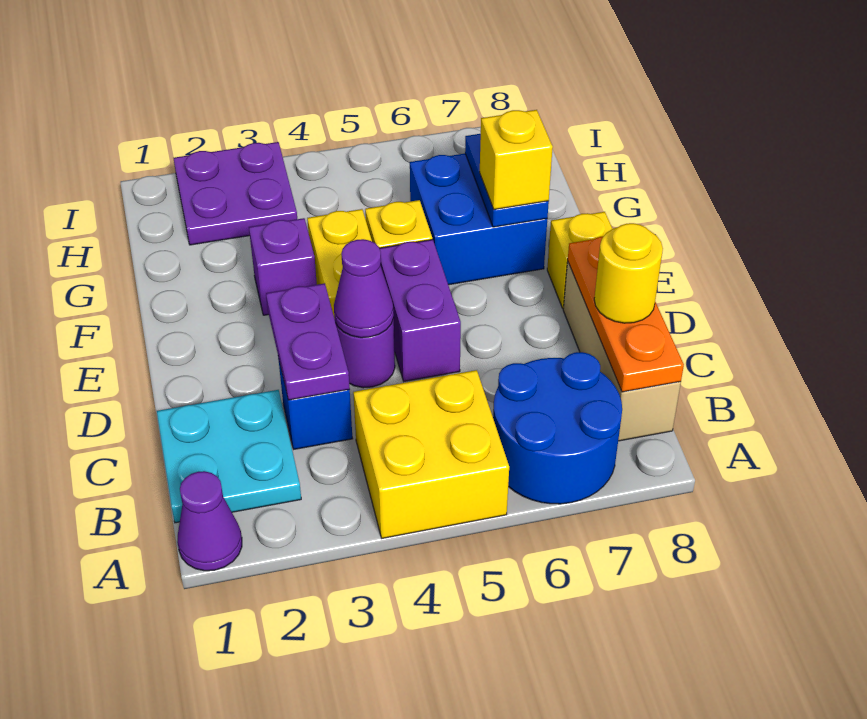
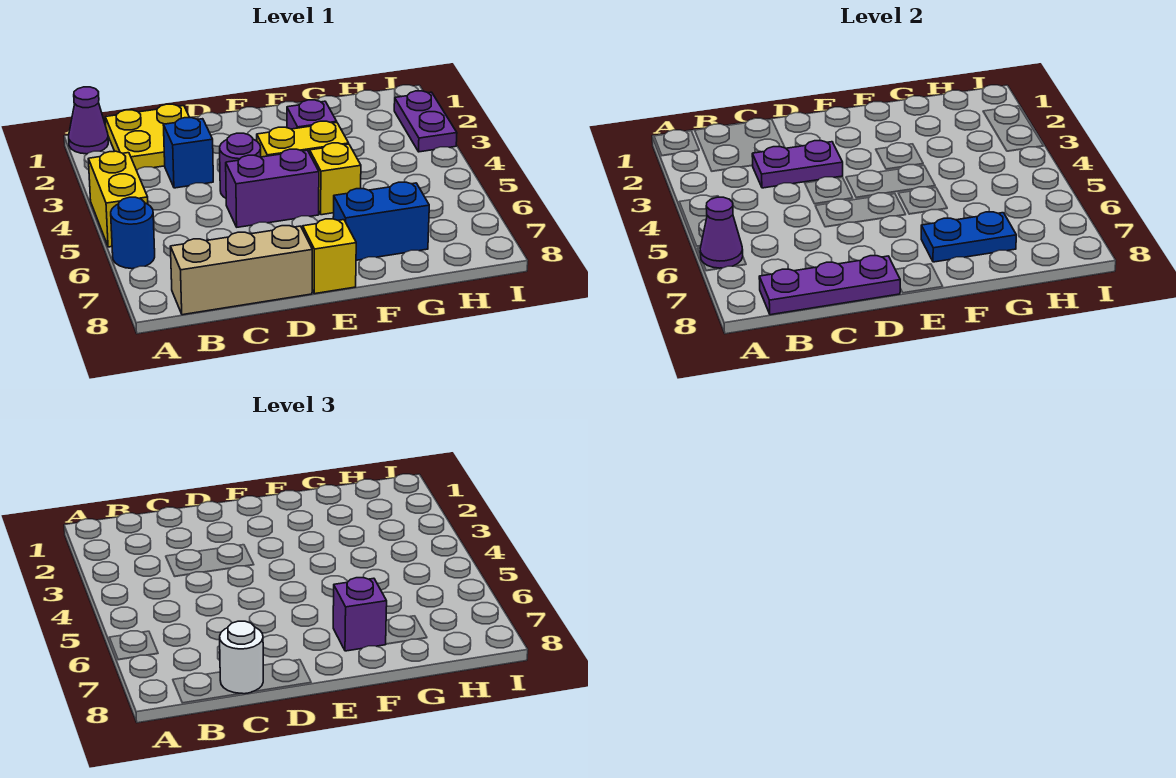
yellow brick A4:B5 level 1 -> yellow brick A4:A5 level 1
blue round brick A6:B7 level 1 -> blue round brick A6 level 1
cyan plate B1:C2 level 1 -> yellow plate B1:C2 level 1
orange plate B8:D8 level 2 -> purple plate B8:D8 level 2
yellow round brick C8 level 3 -> white round brick C8 level 3
purple cone D4 level 2 -> purple cone A6 level 2
blue brick F6:G7 level 1 -> blue brick F7:G7 level 1
yellow brick F7 level 3 -> purple brick F7 level 3
purple plate H2:I3 level 1 -> purple plate I2:I3 level 1

